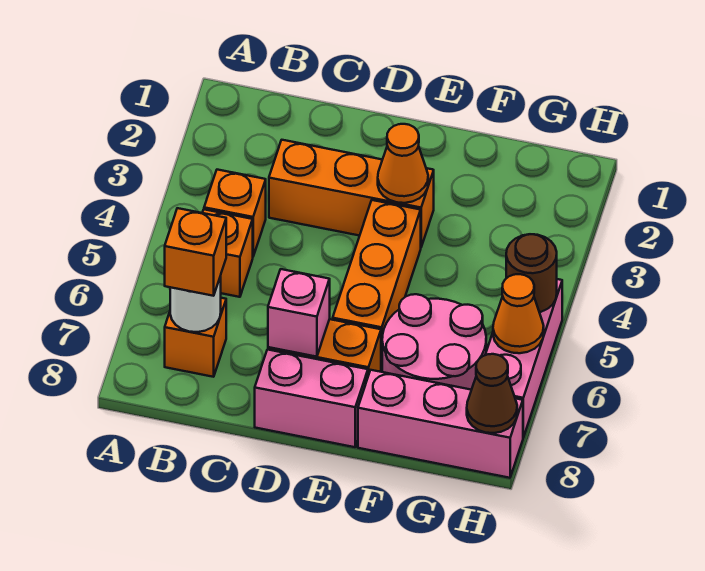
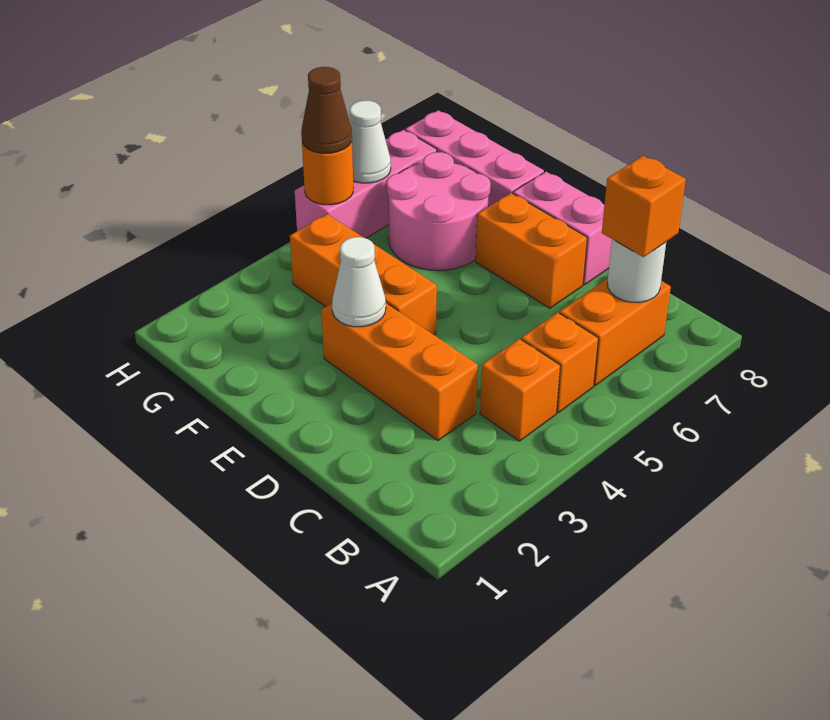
orange brick B7 level 1 -> orange brick B6:B7 level 1
pink brick D7 level 2 -> none
orange cone E3 level 2 -> white cone E3 level 2
orange brick E4:E6 level 1 -> orange brick E4:G4 level 1
brown round brick H5 level 2 -> orange round brick H5 level 2
orange cone H6 level 2 -> white cone H6 level 2
brown cone H8 level 2 -> brown cone H5 level 3

